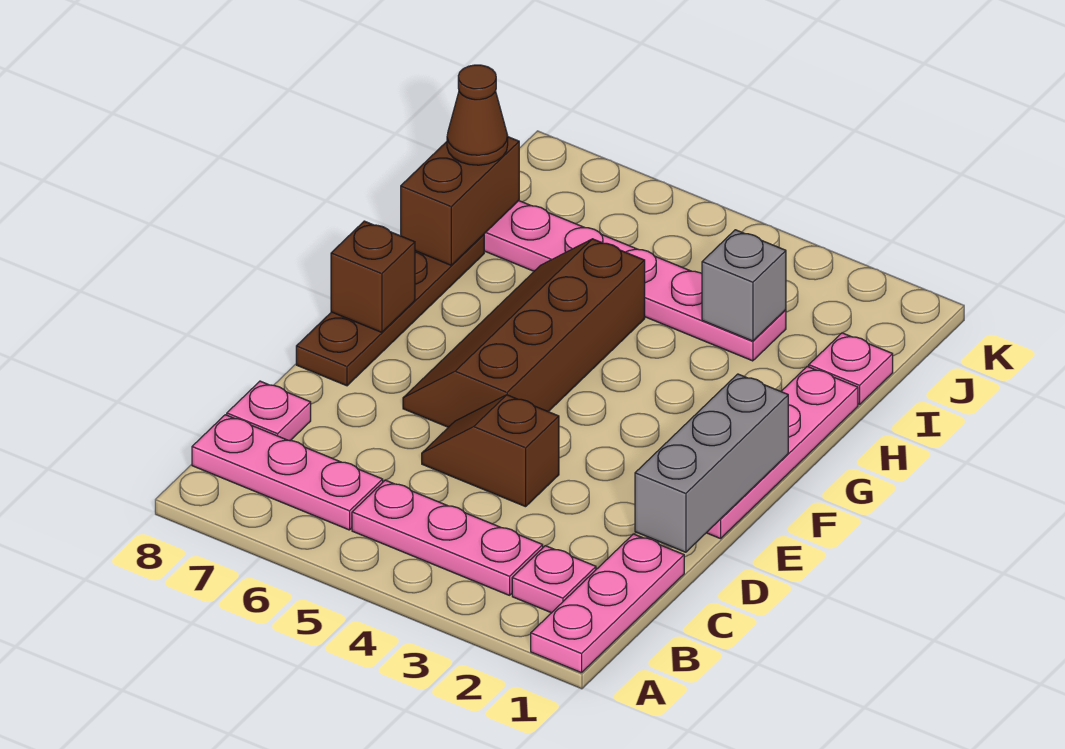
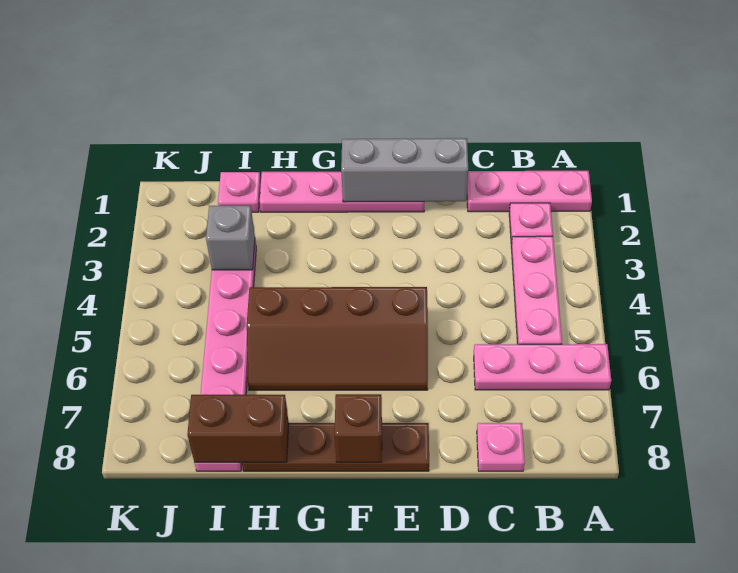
pink plate B6:B8 level 1 -> pink plate A6:C6 level 1
brown slope D4:D5 level 1 top 4 -> none
brown cone I8 level 3 -> none

